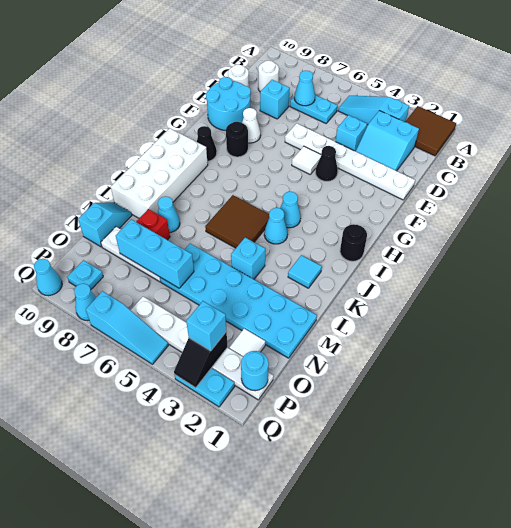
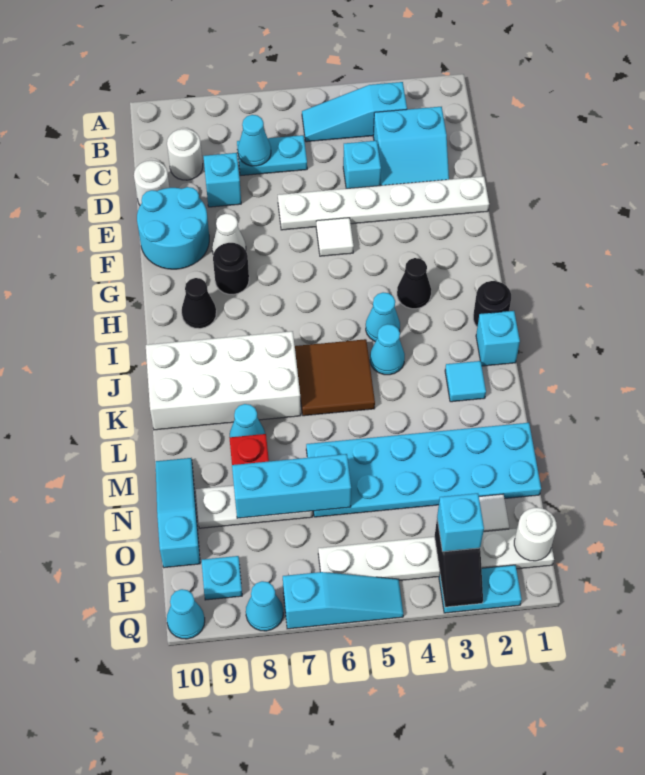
brown tile A1:B2 level 1 -> none
black cone F4 level 1 -> black cone H3 level 1
white brick I9:L10 level 1 -> white brick J7:K10 level 1
cyan brick L4 level 1 -> cyan brick J1 level 1
cyan slope M10:N10 level 1 top N -> cyan slope M10:O10 level 1 top O
cyan round brick P1 level 2 -> white round brick P1 level 2

